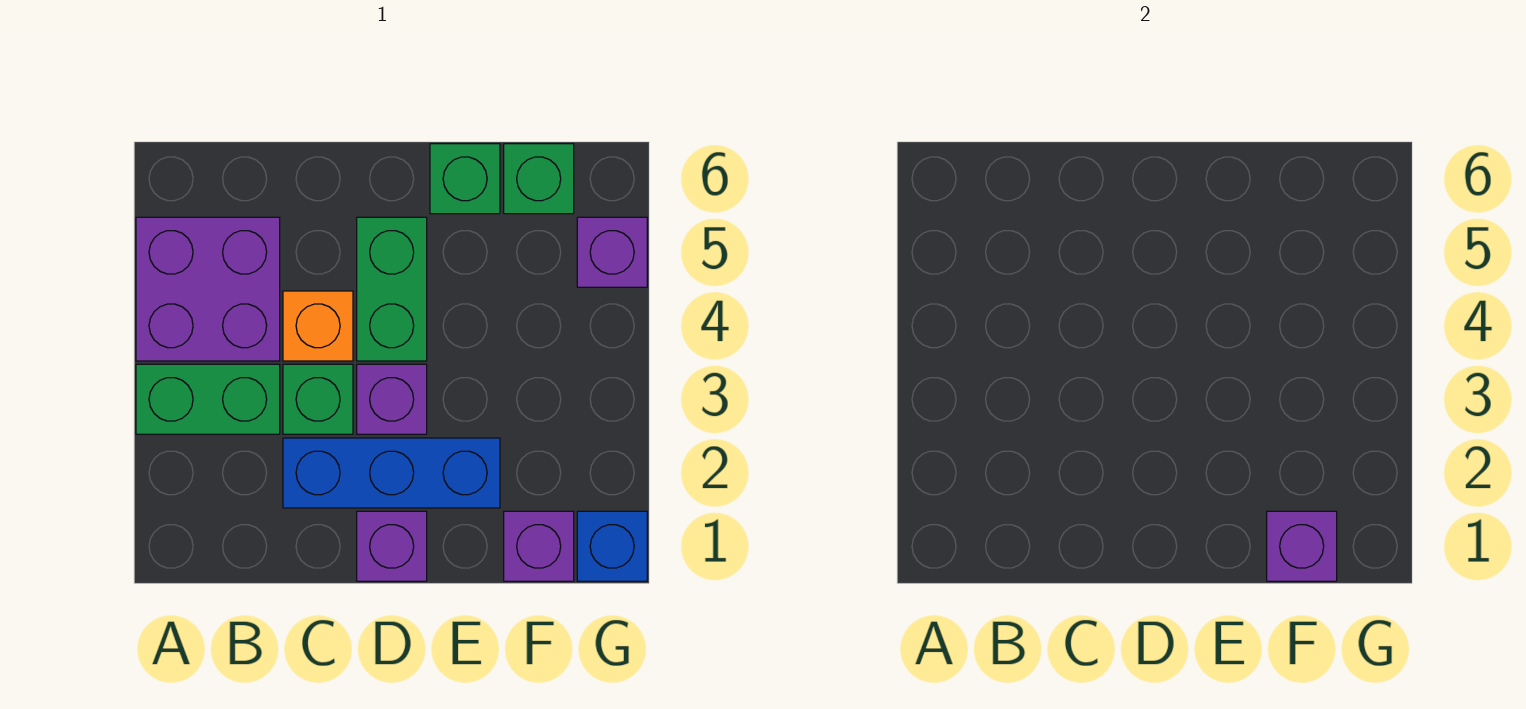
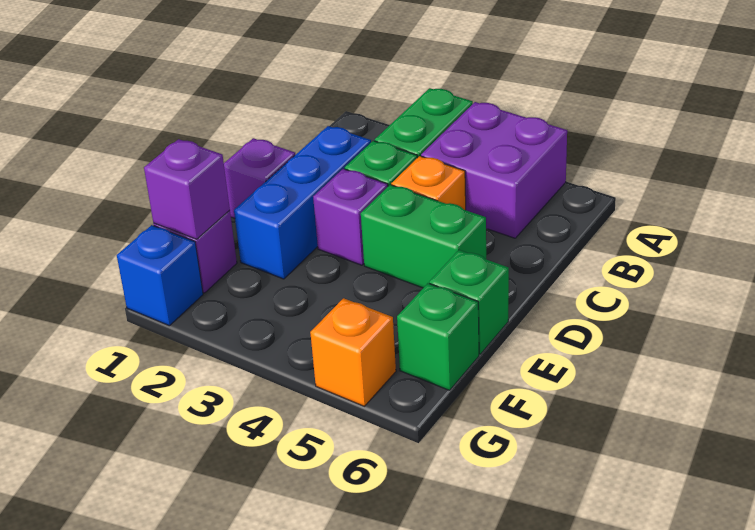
purple brick G5 level 1 -> orange brick G5 level 1

